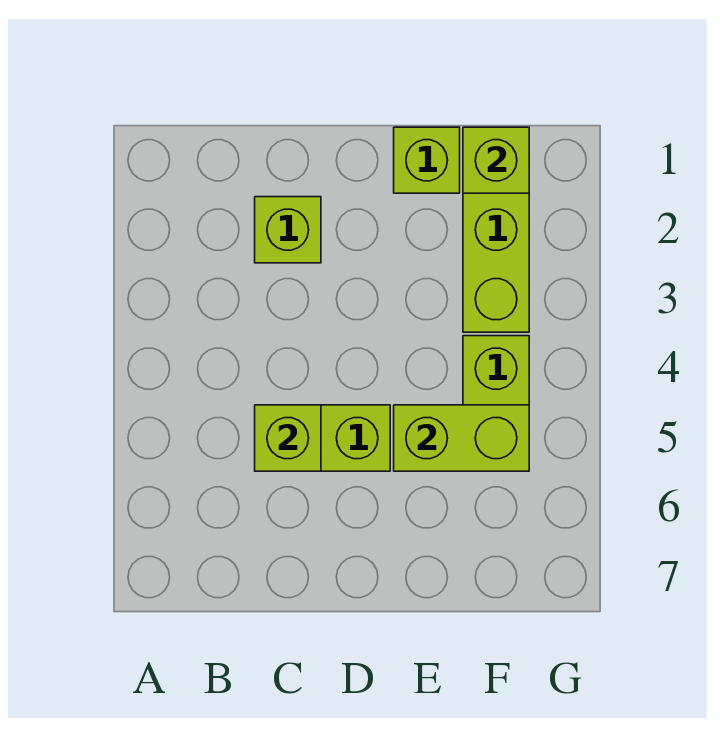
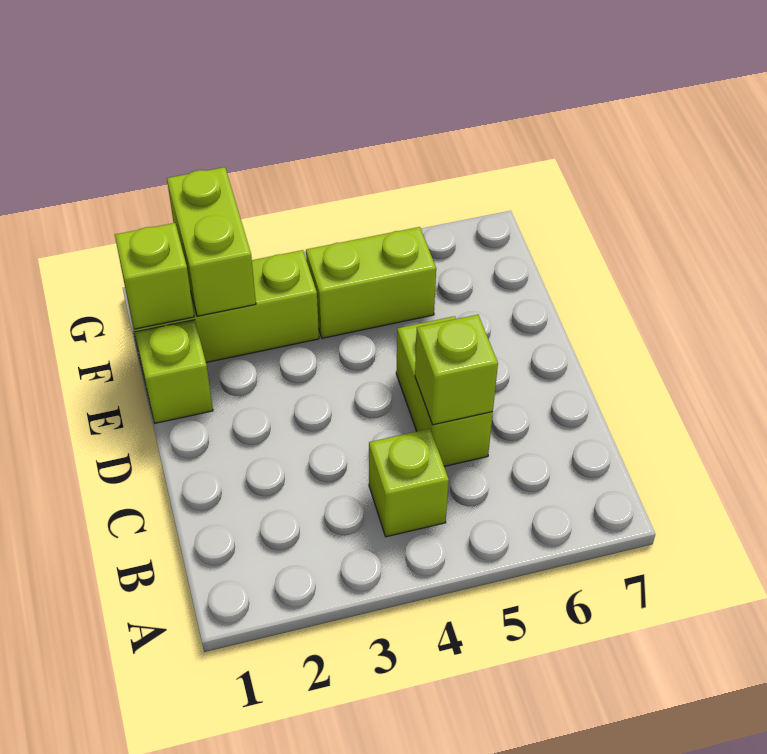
lime brick C2 level 1 -> lime brick B4 level 1
lime brick E5:F5 level 2 -> lime brick F2:G2 level 2

